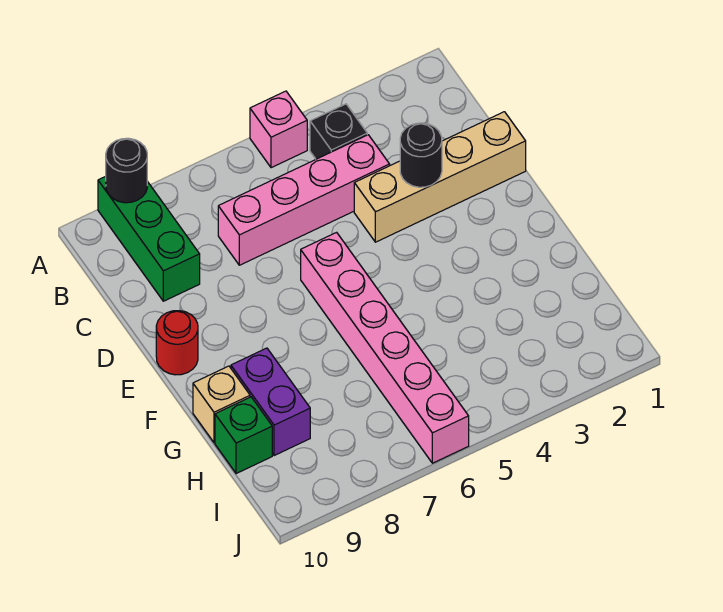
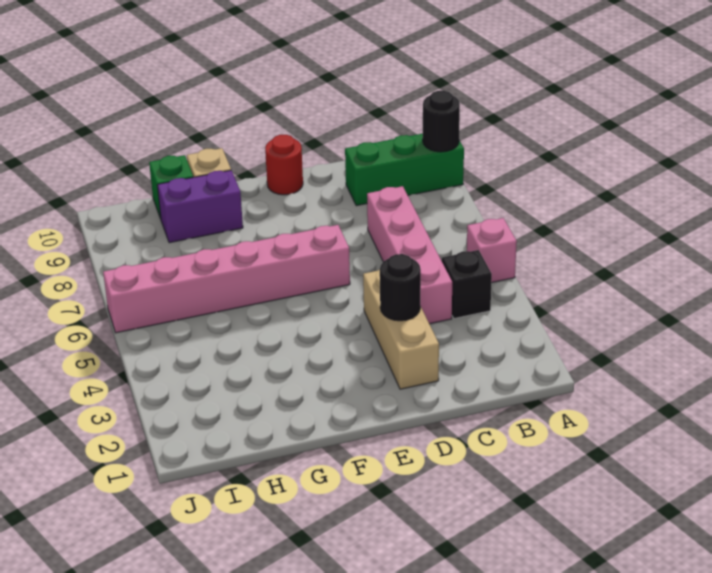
tan brick D1:D4 level 1 -> tan brick D2:D4 level 1

